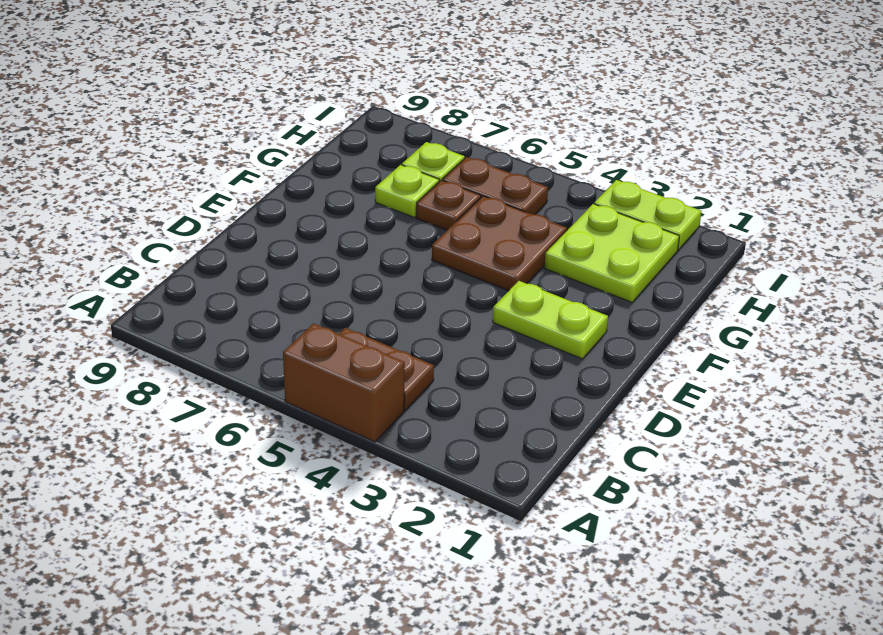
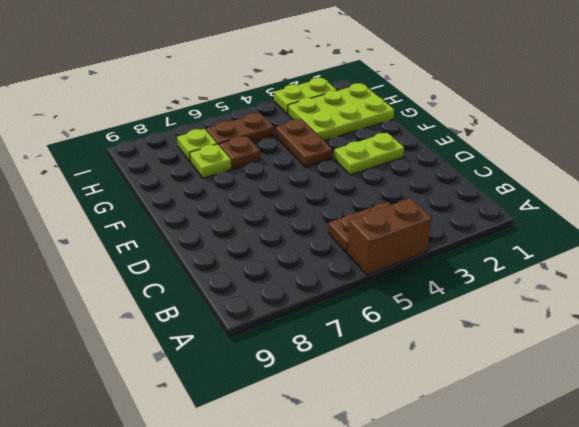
brown plate F4:G5 level 1 -> brown plate F4:G4 level 1
lime plate G2:H3 level 1 -> lime plate G1:H3 level 1

